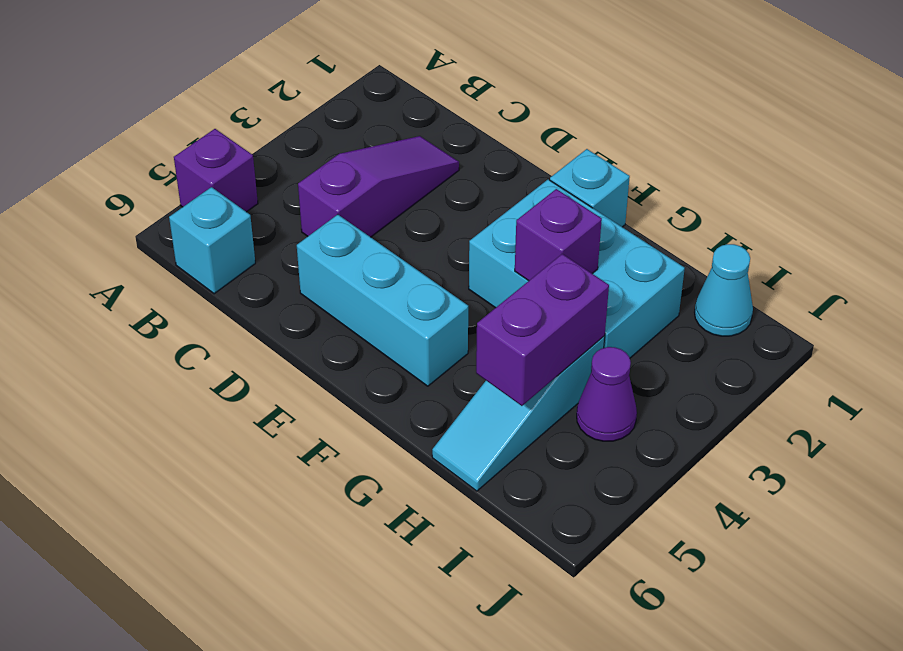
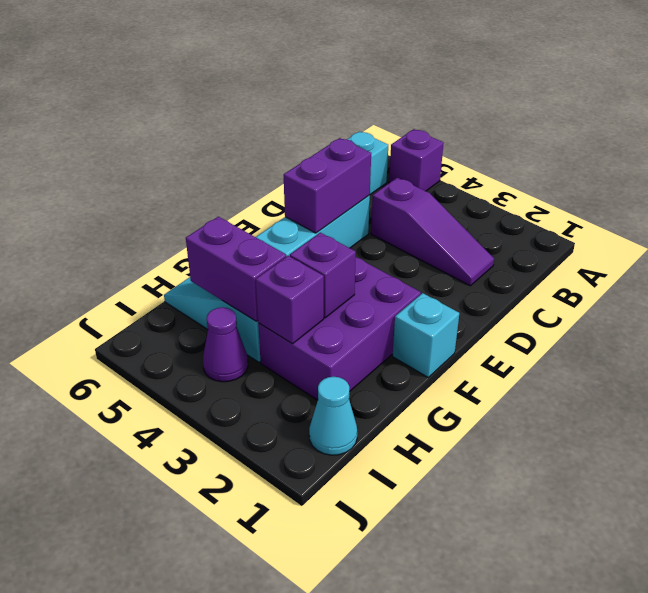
none -> purple brick D5:E5 level 2
cyan brick F2:H3 level 1 -> purple brick F2:H3 level 1
none -> purple brick H3 level 2

